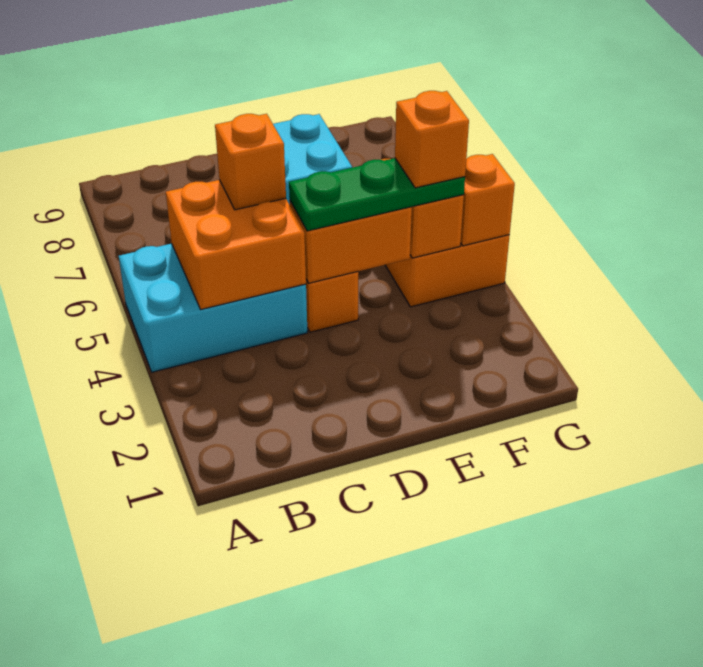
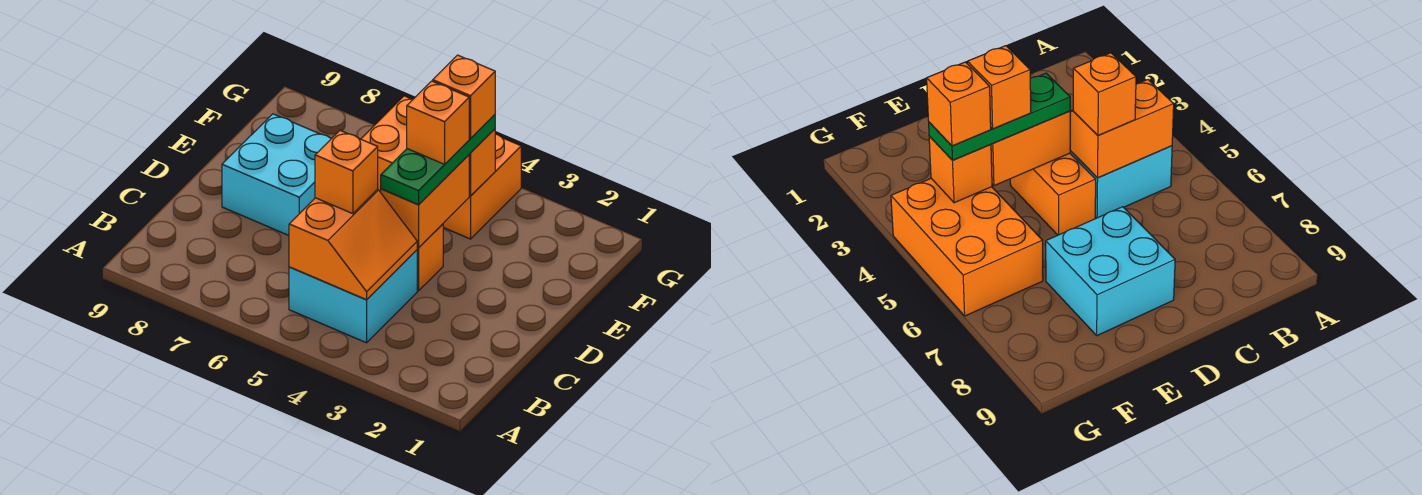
cyan brick A4:C5 level 1 -> cyan brick B4:C5 level 1
orange brick B4:C5 level 2 -> orange slope B4:C5 level 2 top 5
orange brick G4 level 2 -> orange brick E4 level 4

